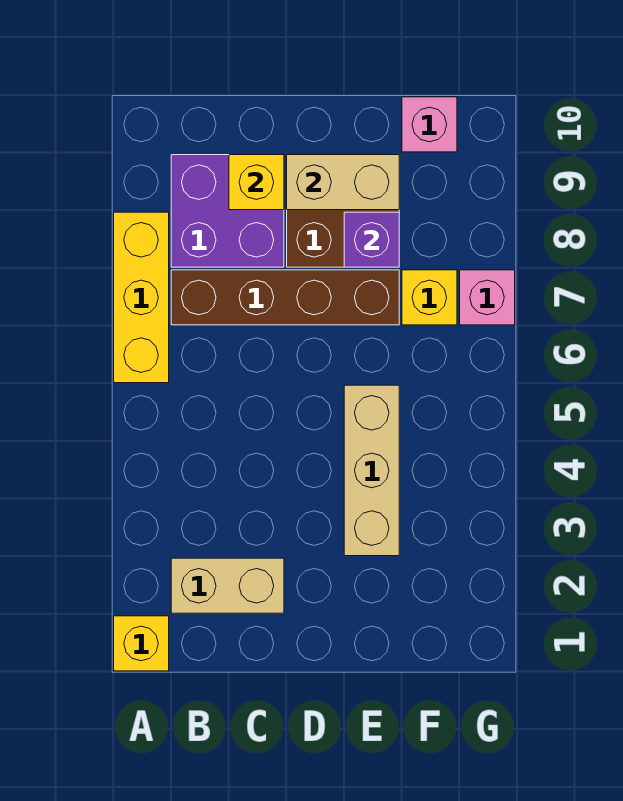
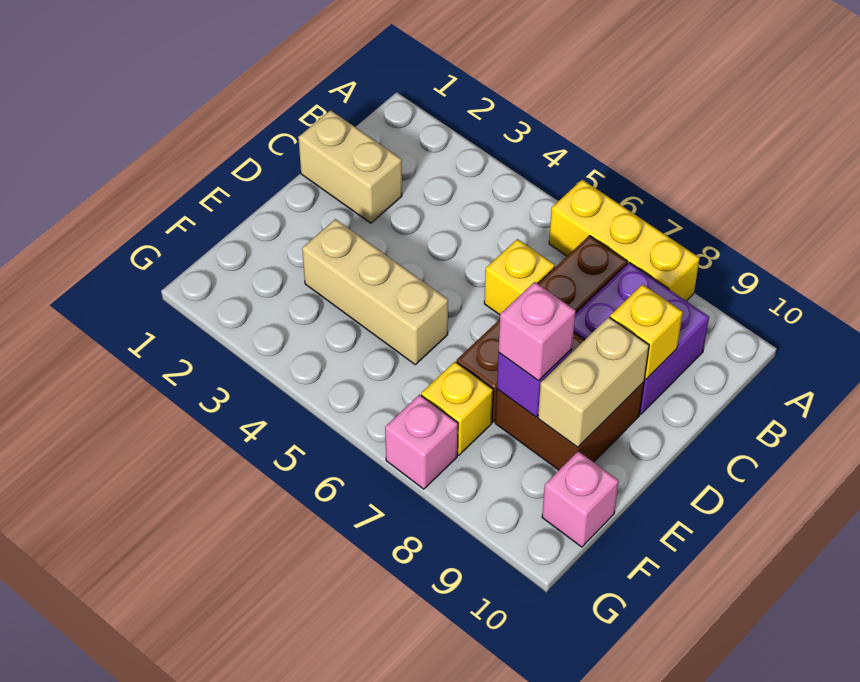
yellow brick A1 level 1 -> yellow brick C6 level 1
tan brick B2:C2 level 1 -> tan brick C1:C2 level 1
none -> pink brick E8 level 3

